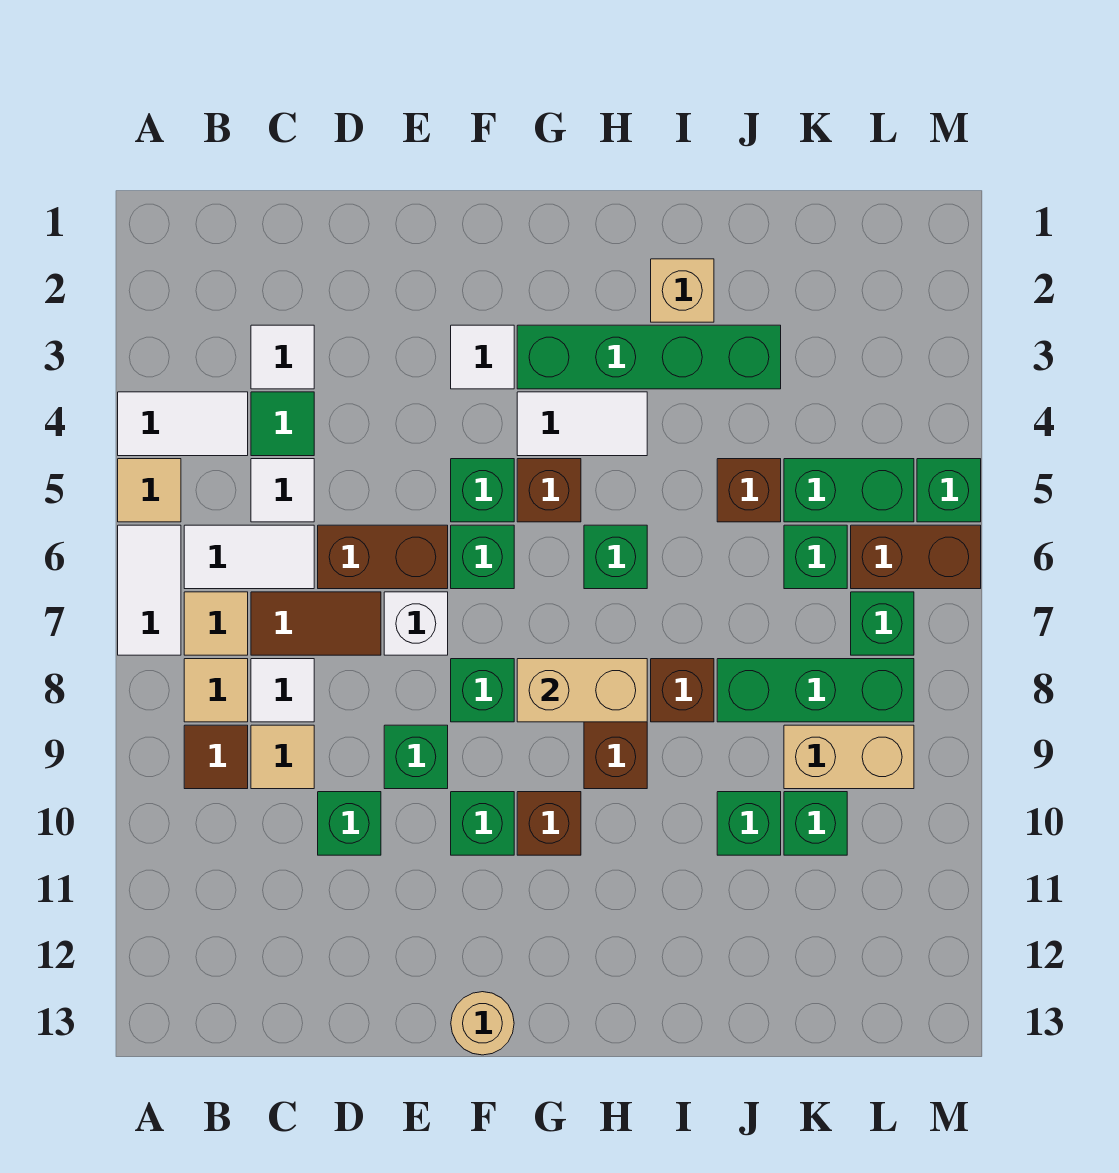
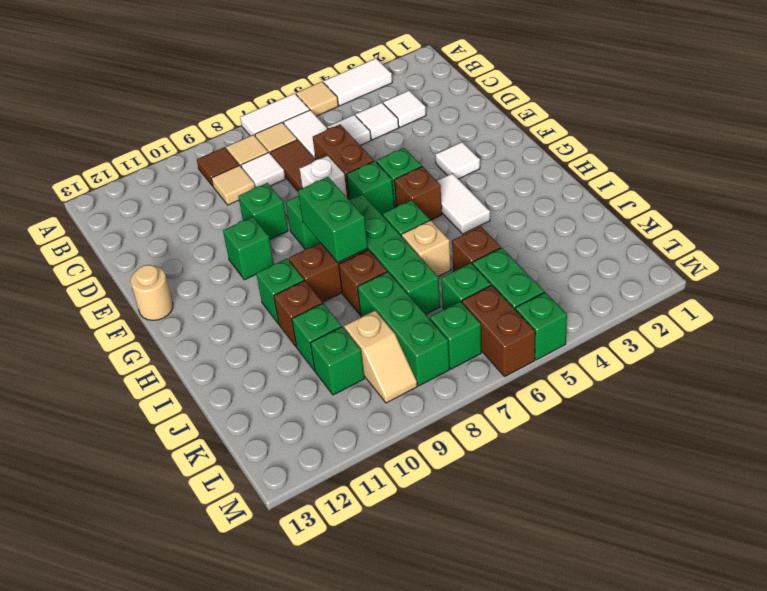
white tile A4:B4 level 1 -> white tile A3:A4 level 1
green tile C4 level 1 -> white tile C4 level 1
green brick D10 level 1 -> green brick H10 level 1
green brick G3:J3 level 1 -> green brick G7:J7 level 1
tan brick G8:H8 level 2 -> green brick G8:H8 level 2
brown brick G10 level 1 -> brown brick I10 level 1
tan brick I2 level 1 -> tan brick I6 level 1
tan brick K9:L9 level 1 -> tan slope K9:L9 level 1 top K

